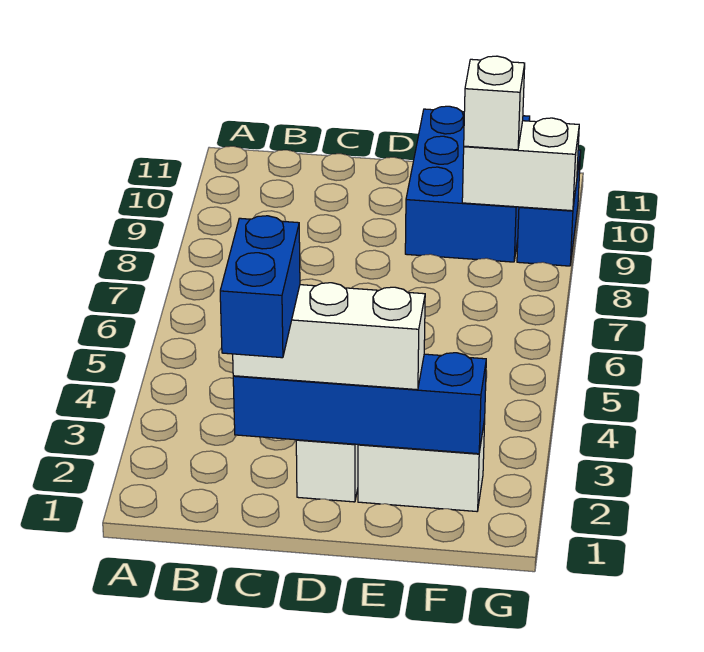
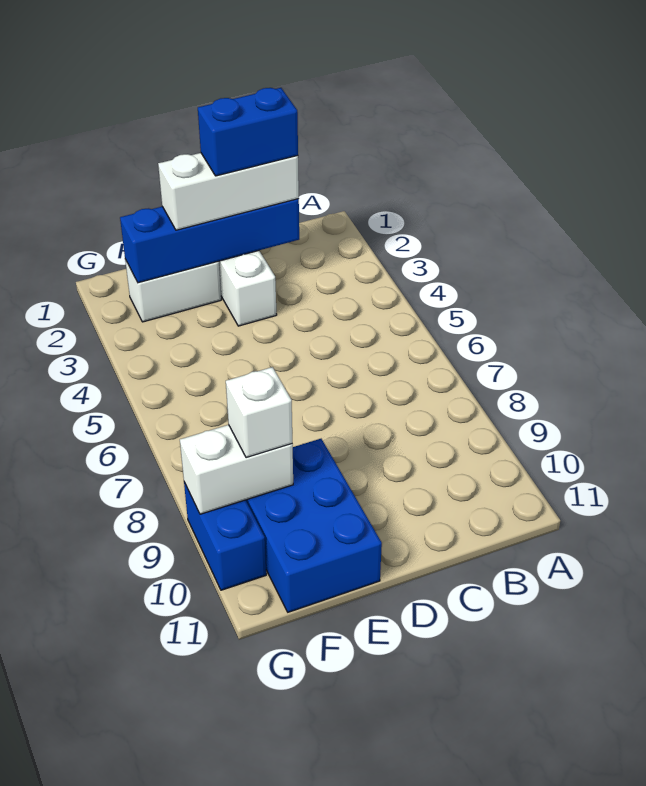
blue brick C1:C2 level 4 -> blue brick C2:D2 level 4

